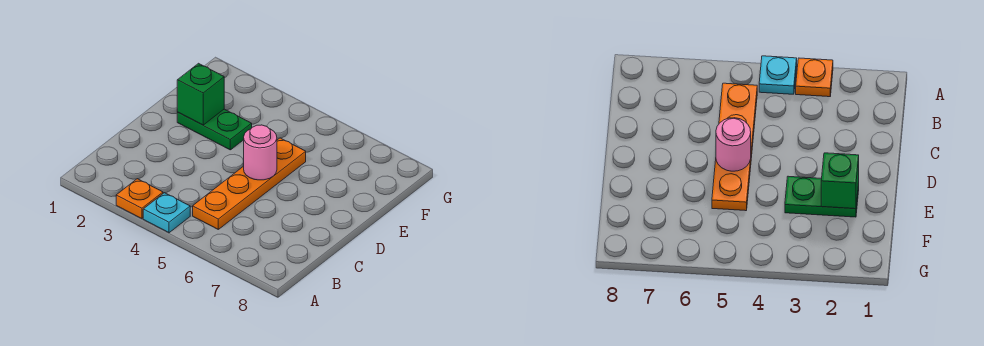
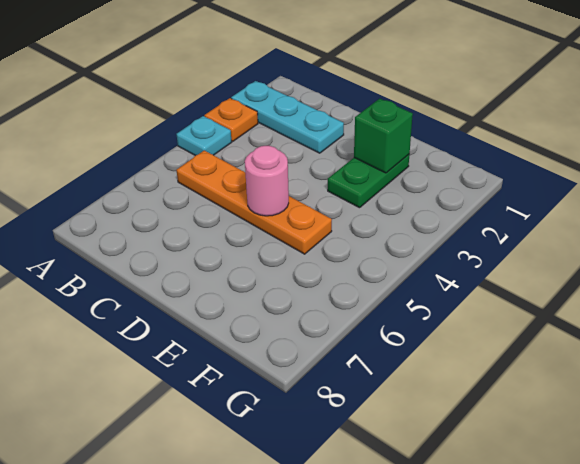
none -> cyan plate A2:C2 level 1

